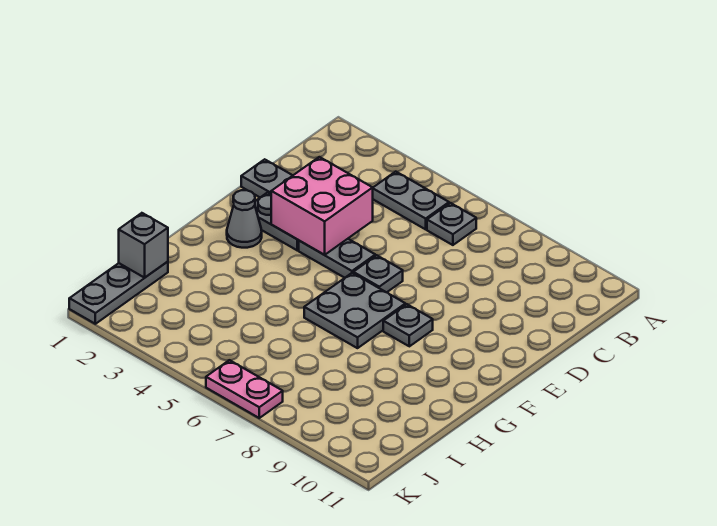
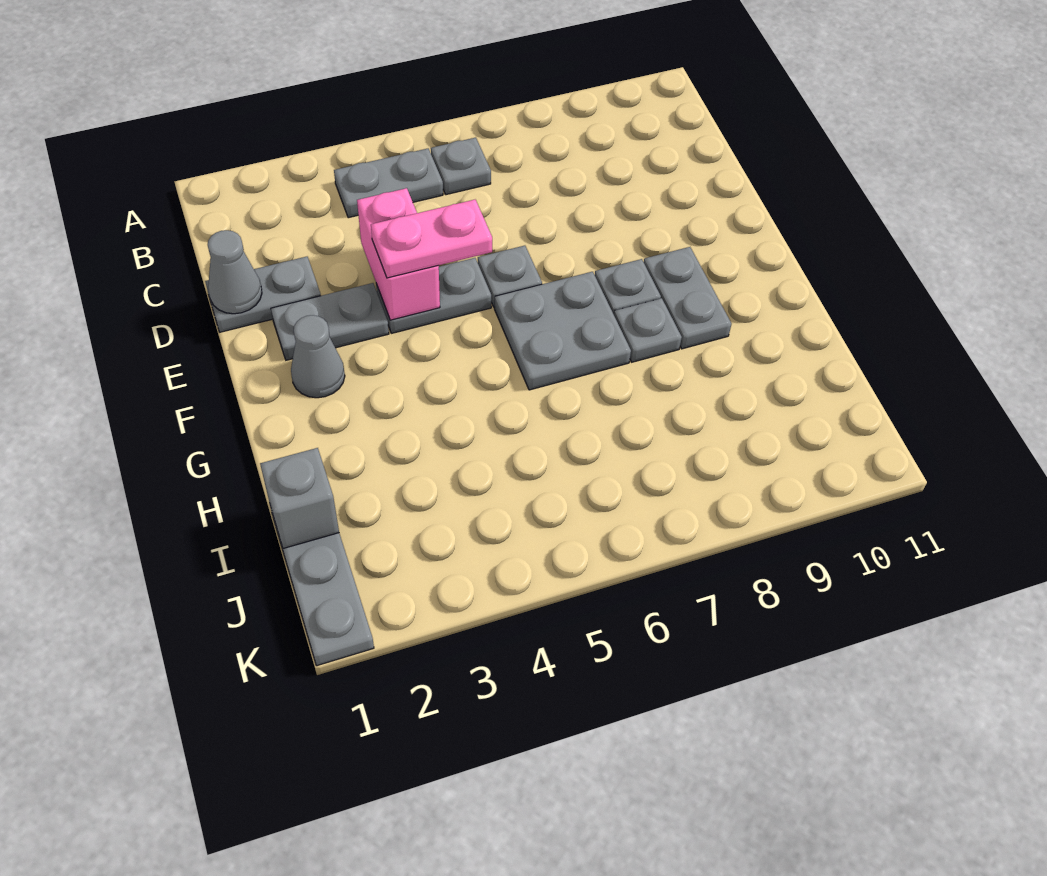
none -> grey cone D1 level 2
pink brick D3:E4 level 2 -> pink brick D4:E4 level 2
none -> grey plate F9:G9 level 1
none -> grey plate G8 level 1
pink plate K6:K7 level 1 -> pink plate E4:E5 level 3

